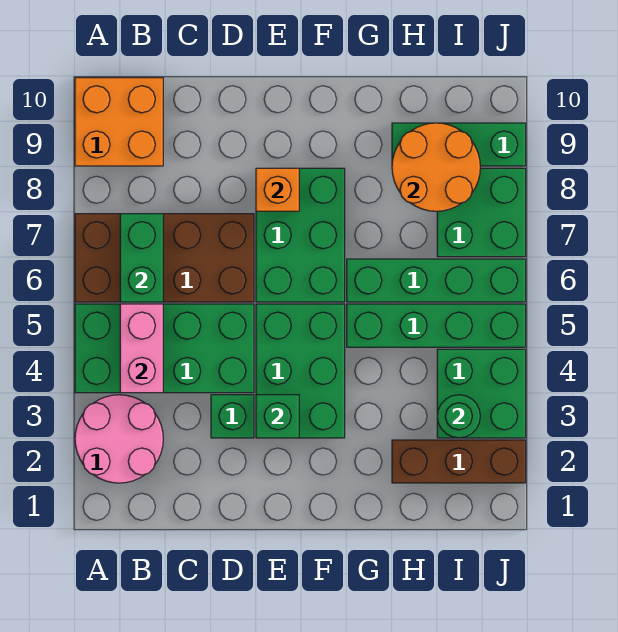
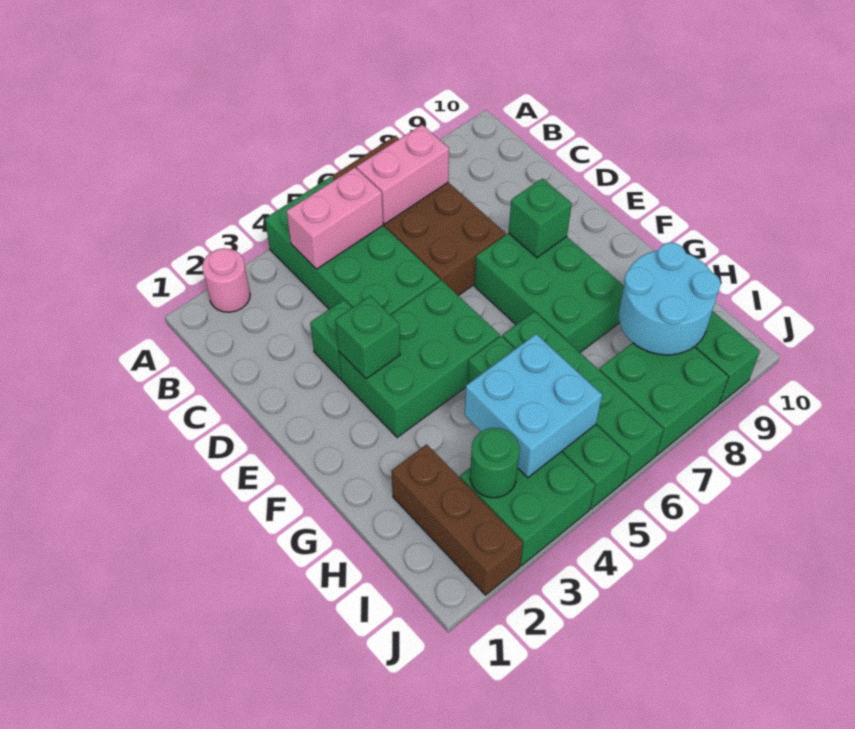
pink round brick A2:B3 level 1 -> pink round brick A2 level 1
orange brick A9:B10 level 1 -> none
green brick B6:B7 level 2 -> pink brick B6:B7 level 2
green brick E6:F8 level 1 -> green brick E7:G8 level 1
orange brick E8 level 2 -> green brick E8 level 2
none -> cyan brick H4:I5 level 2
orange round brick H8:I9 level 2 -> cyan round brick H8:I9 level 2

